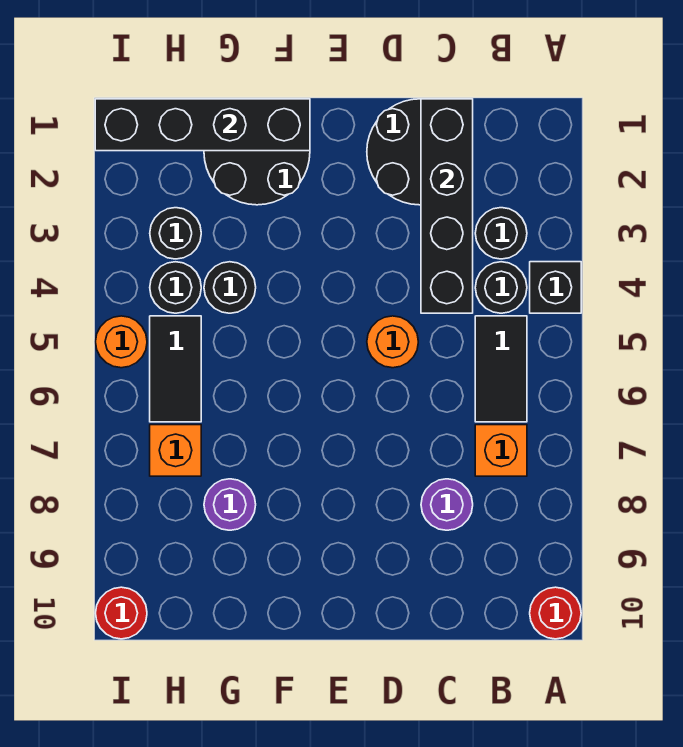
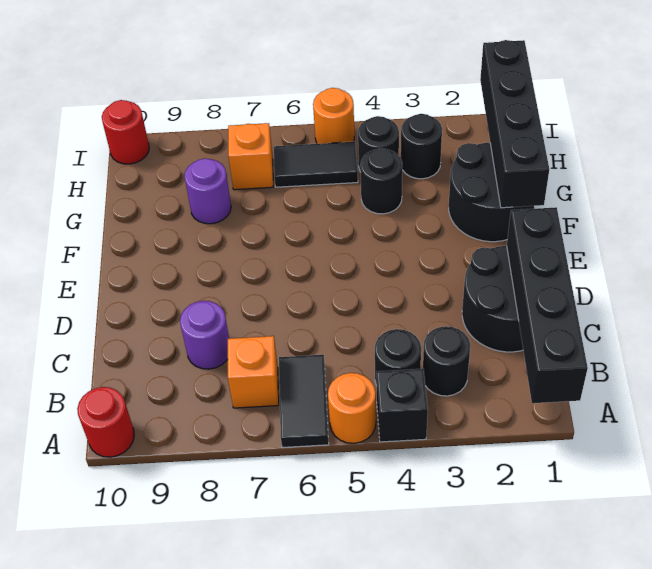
black tile B5:B6 level 1 -> black tile A6:B6 level 1
black brick C1:C4 level 2 -> black brick A1:D1 level 2
orange round brick D5 level 1 -> orange round brick A5 level 1

